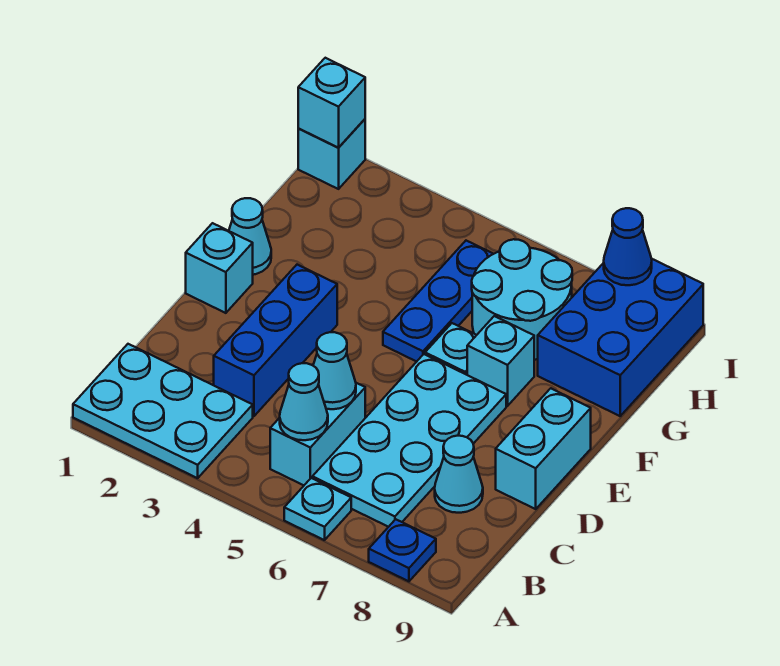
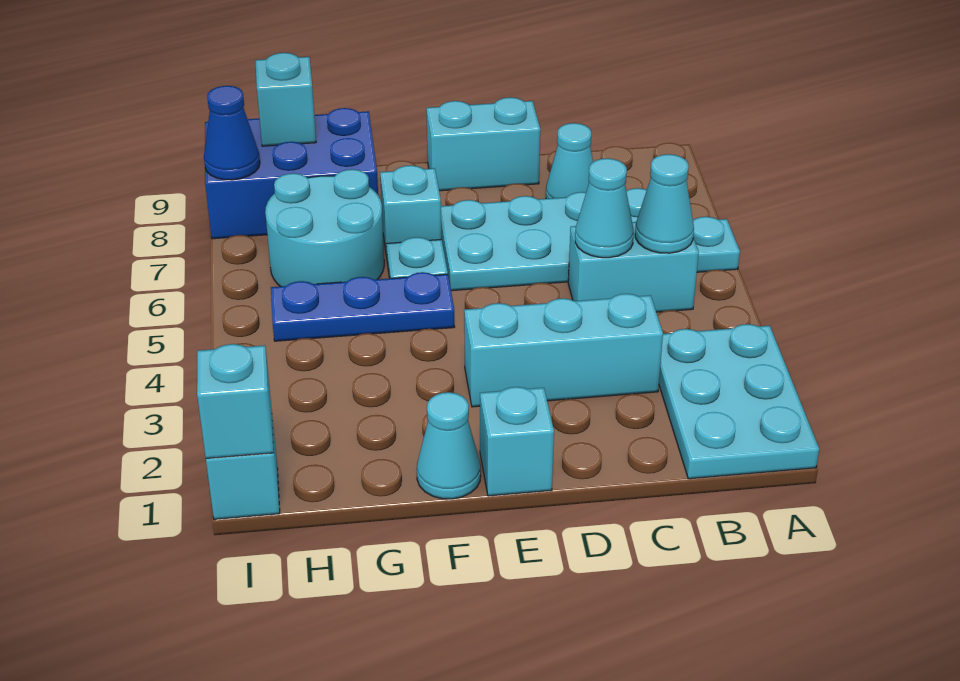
blue plate A8 level 1 -> none
blue brick C3:E3 level 1 -> cyan brick C3:E3 level 1
none -> cyan brick H9 level 2

